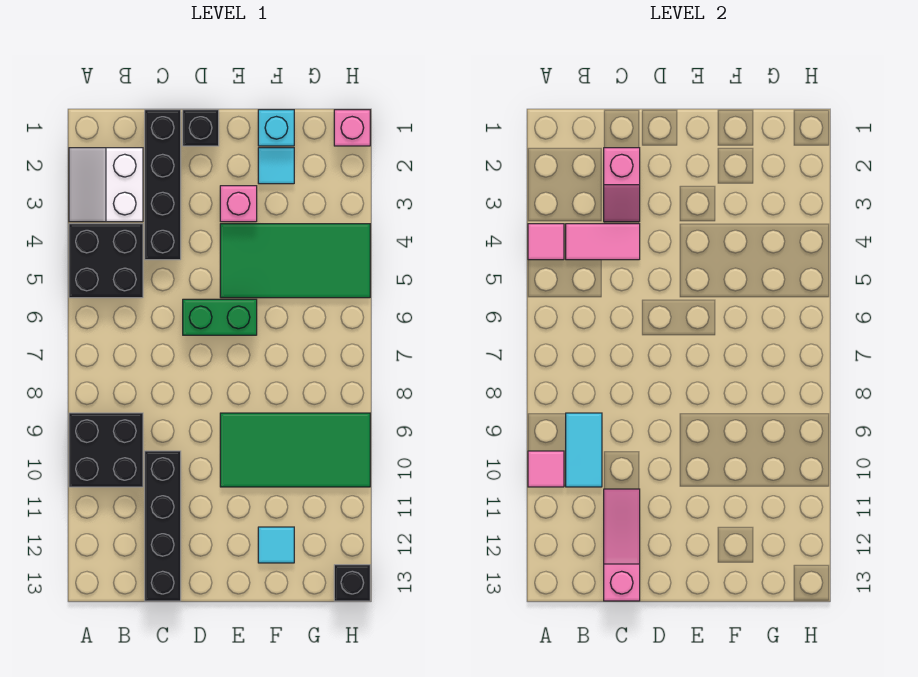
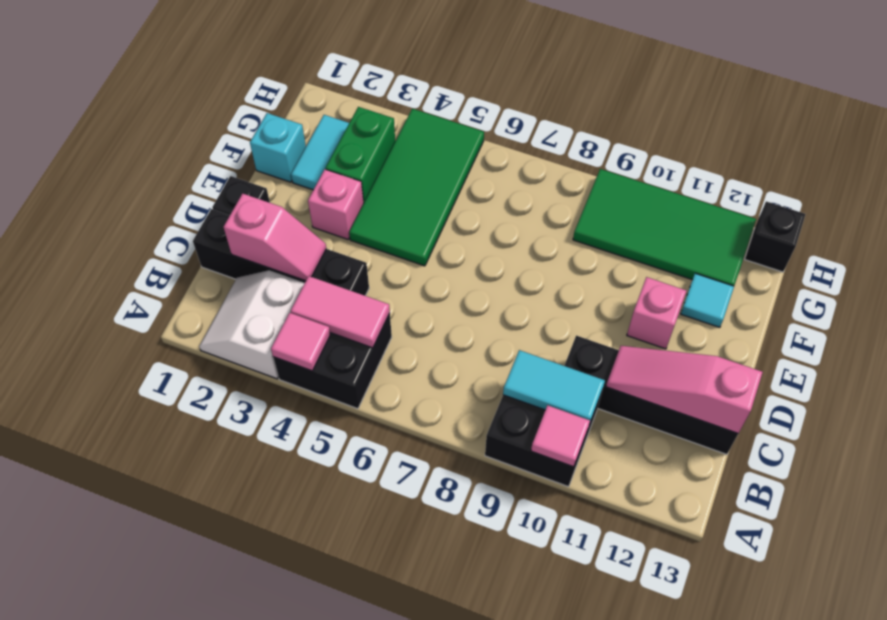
white slope A2:B3 level 1 top B -> white slope A2:B3 level 1 top 3
pink tile B4:C4 level 2 -> pink tile B4:B5 level 2
green brick D6:E6 level 1 -> green brick F3:G3 level 1
green tile E9:H10 level 1 -> green tile G9:H12 level 1
cyan tile F2 level 1 -> cyan tile F2:G2 level 1
pink brick H1 level 1 -> pink brick E11 level 1

